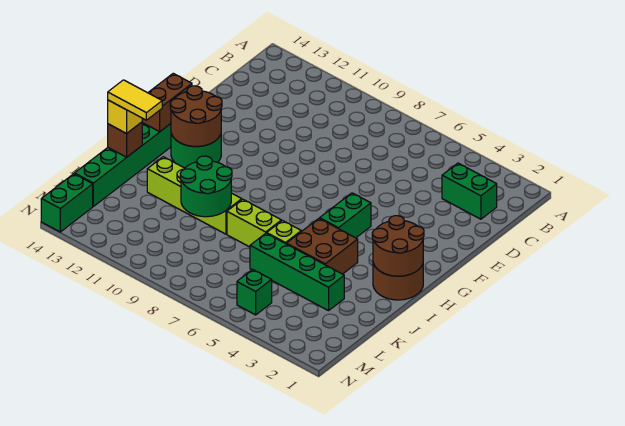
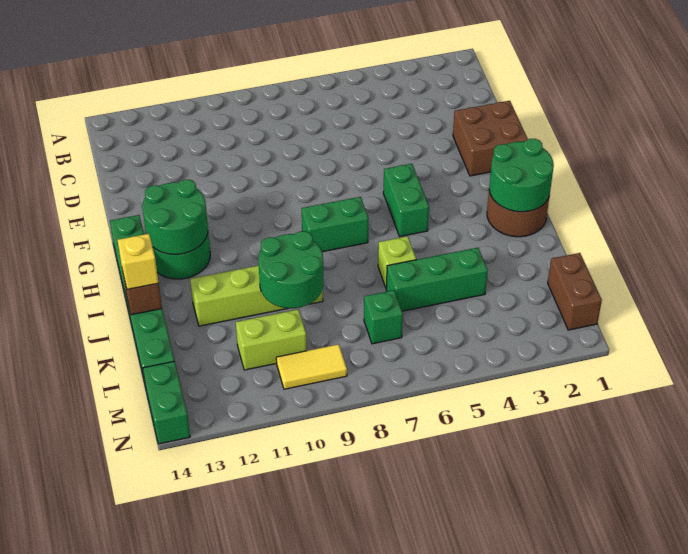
green brick C2:C3 level 1 -> green brick H7:H8 level 1
brown round brick G12:H13 level 2 -> green round brick G12:H13 level 2
brown brick G14:H14 level 2 -> brown brick L1:M1 level 1
brown round brick H1:I2 level 2 -> green round brick H1:I2 level 2
brown brick I4:J5 level 1 -> brown brick E1:F2 level 1
lime brick J7:J8 level 1 -> lime brick L10:L11 level 1
yellow tile J13:J14 level 4 -> yellow tile M9:M10 level 1
green brick K3:K6 level 1 -> green brick K4:K6 level 1
green brick M5 level 1 -> green brick L7 level 1

